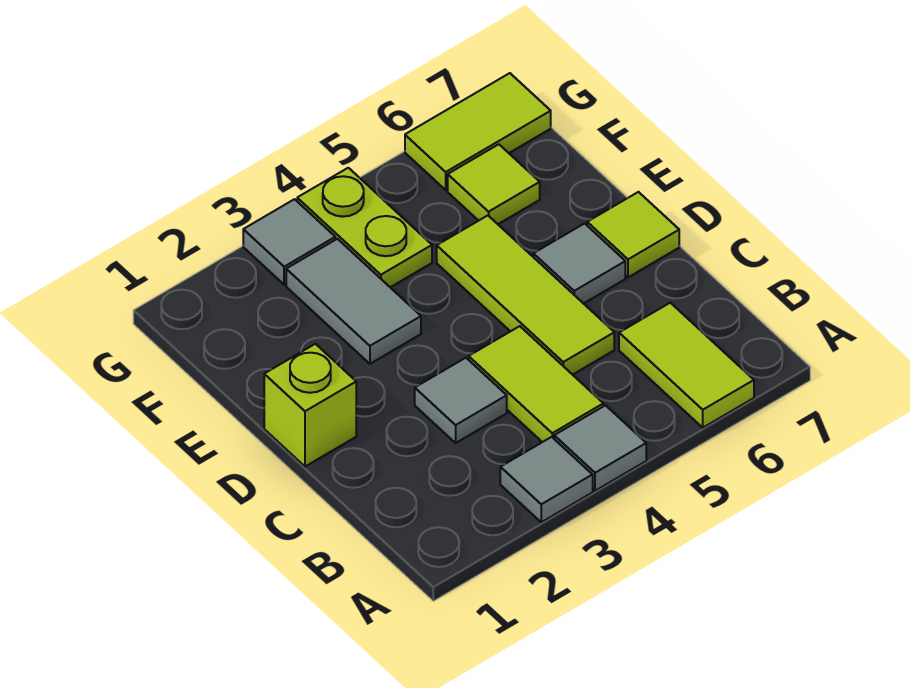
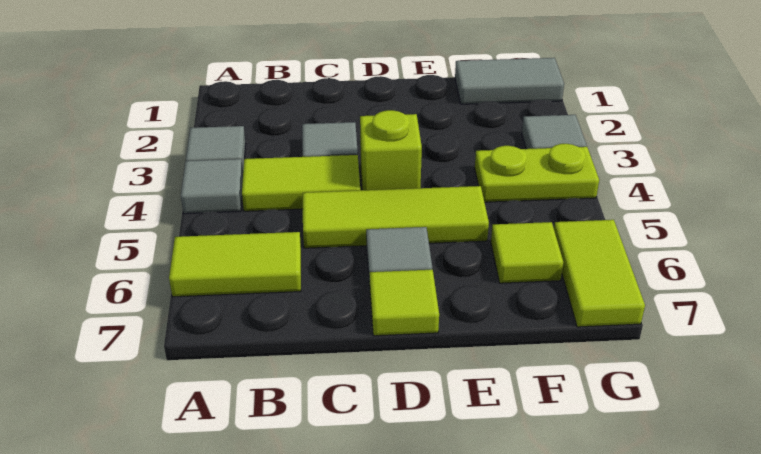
lime brick D1 level 1 -> lime brick D4 level 1
grey tile E3:F3 level 1 -> grey tile F1:G1 level 1

